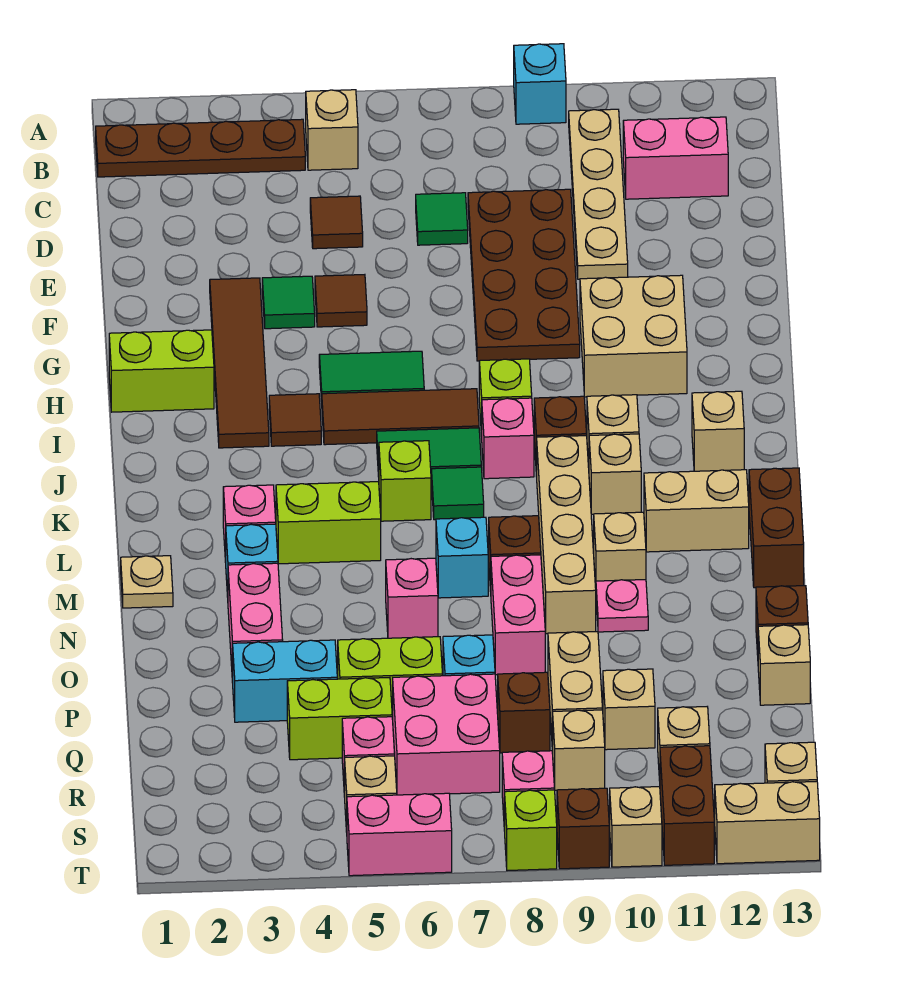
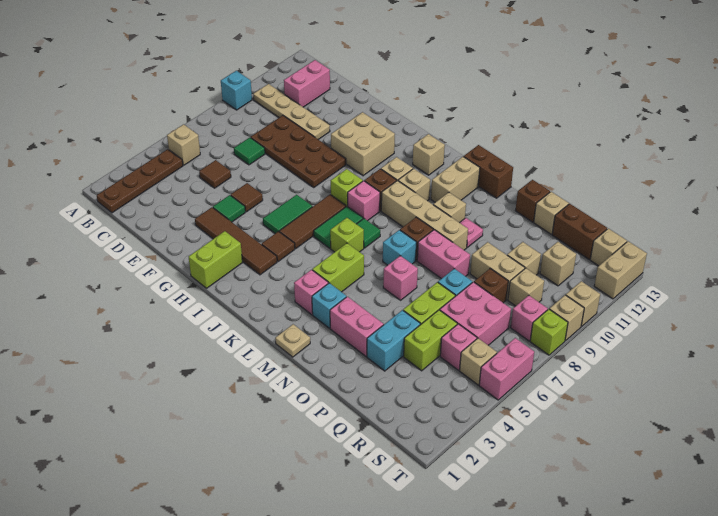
brown brick S11:T11 level 1 -> brown brick Q13:R13 level 1
brown brick T9 level 1 -> tan brick T9 level 1

